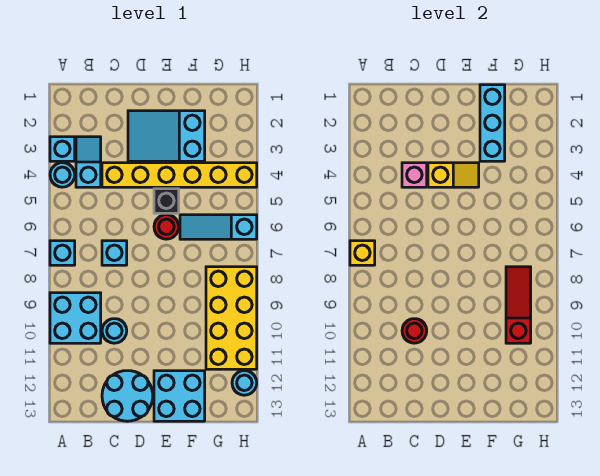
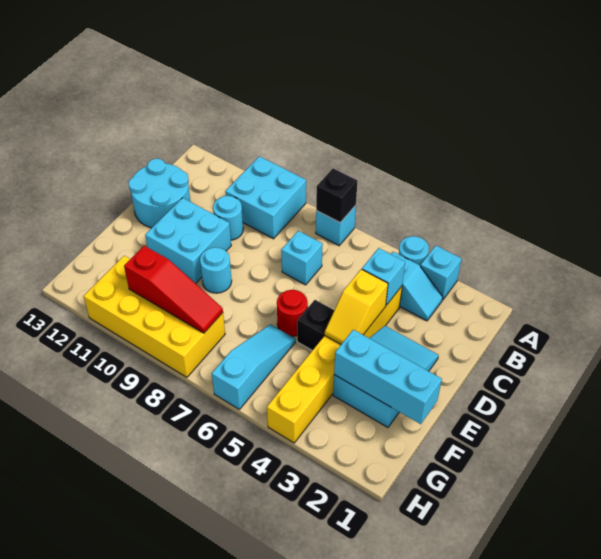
yellow brick A7 level 2 -> black brick A7 level 2
pink brick C4 level 2 -> cyan brick C4 level 2
red round brick C10 level 2 -> none
cyan brick E12:F13 level 1 -> cyan brick D10:E11 level 1
cyan round brick H12 level 1 -> cyan round brick E9 level 1

